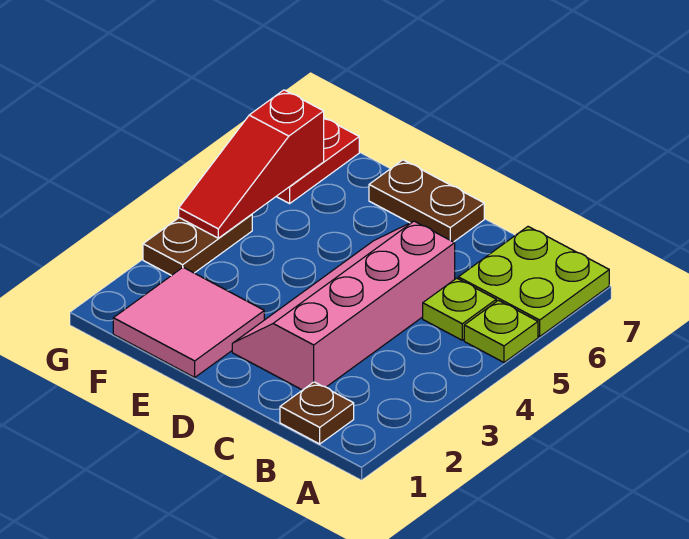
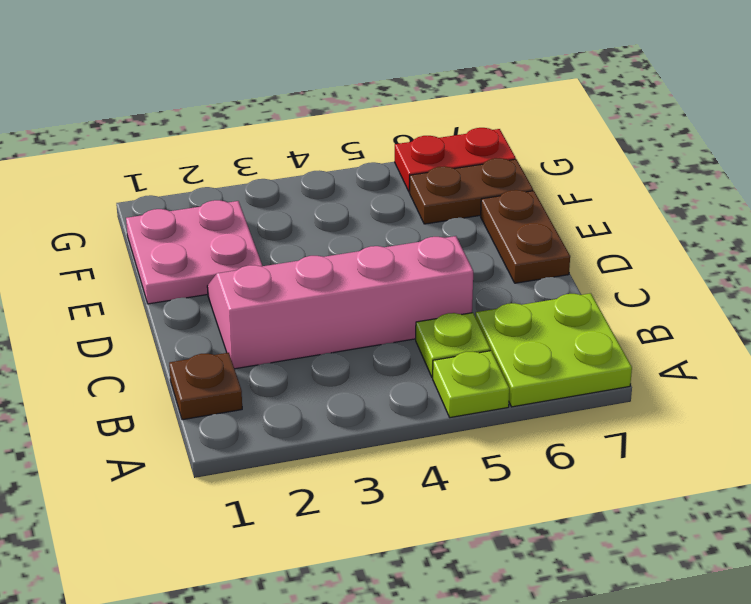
pink tile E1:F2 level 1 -> pink plate E1:F2 level 1
brown plate G3:G4 level 1 -> brown plate F6:F7 level 1
red slope G4:G6 level 2 top 6 -> none

